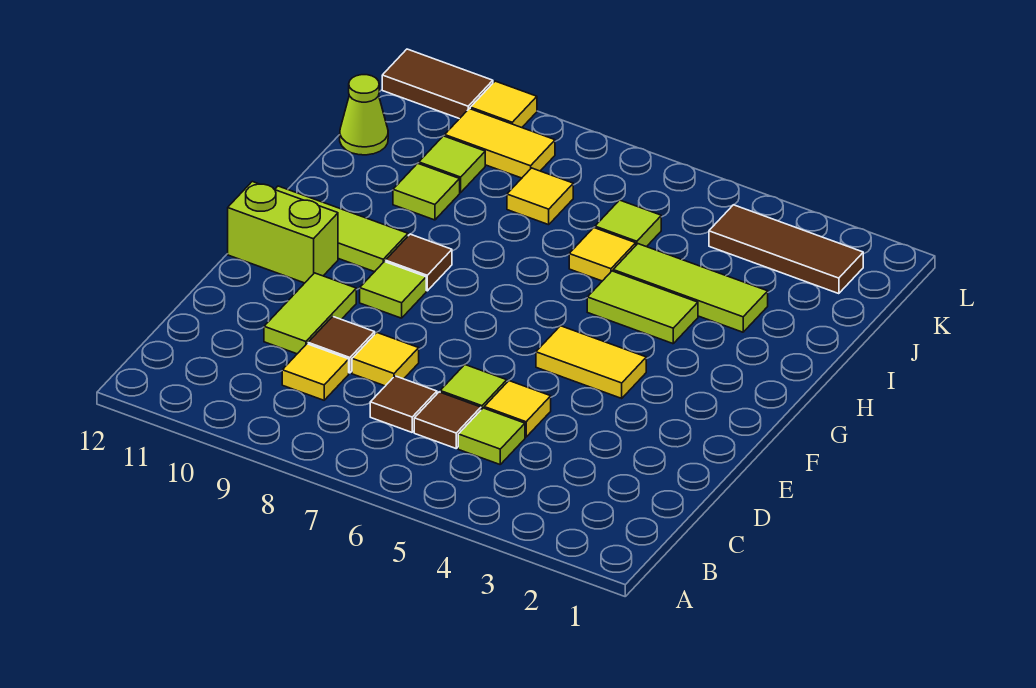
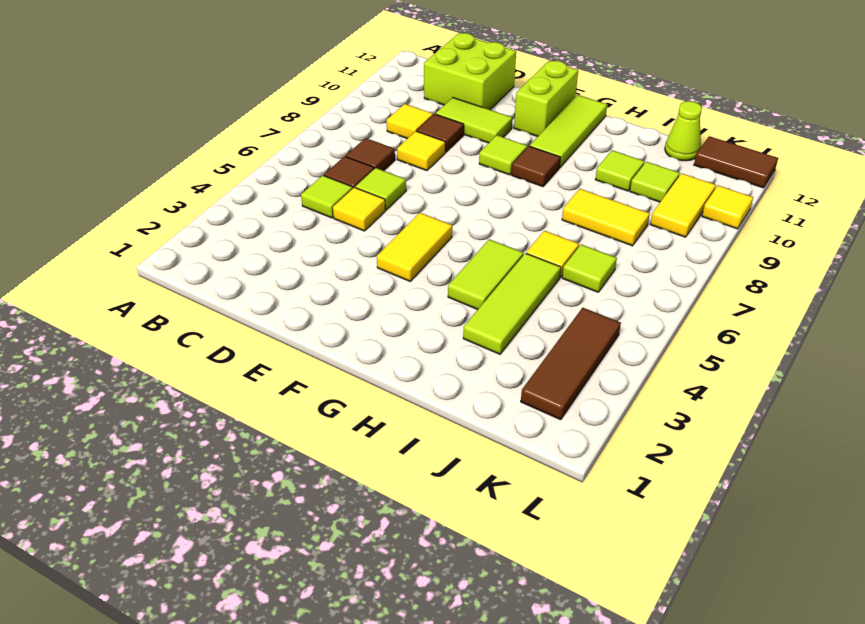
none -> lime brick C11:D12 level 1
yellow tile J8 level 1 -> yellow tile I8:J8 level 1
brown tile L11:L12 level 1 -> brown tile K12:L12 level 1

